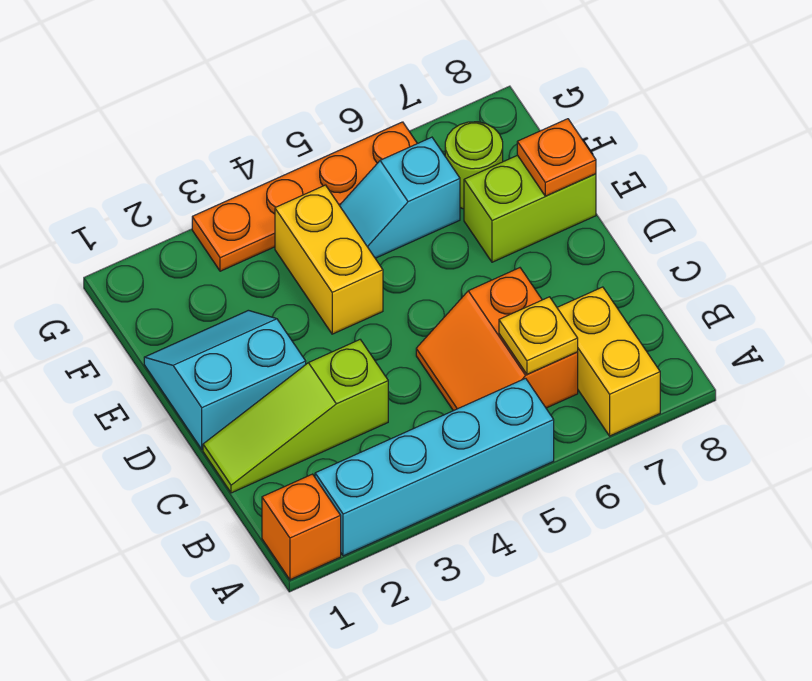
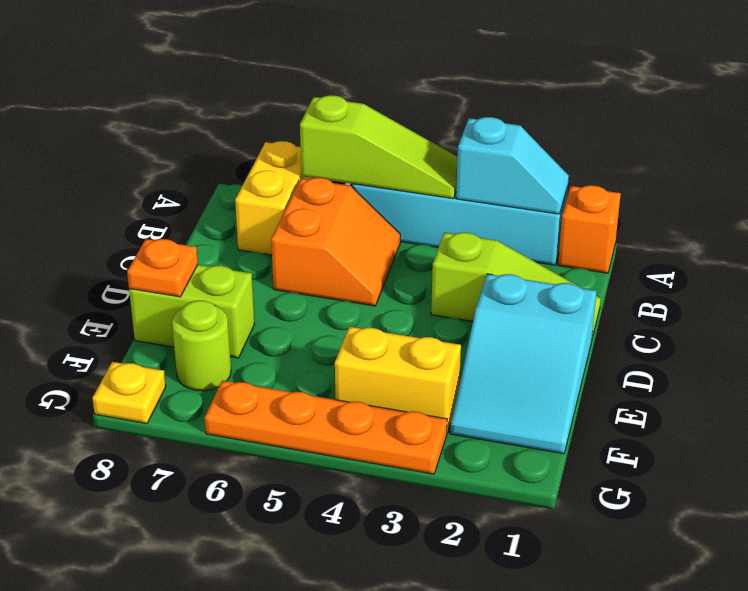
none -> lime slope A4:A6 level 2 top 6
yellow plate B6 level 2 -> yellow plate G8 level 1
cyan slope D1:E2 level 1 top D -> cyan slope D1:F2 level 1 top D
yellow brick E4:F4 level 1 -> yellow brick F3:F4 level 1
cyan slope F5:F6 level 1 top 6 -> cyan slope A2:A3 level 2 top 3

